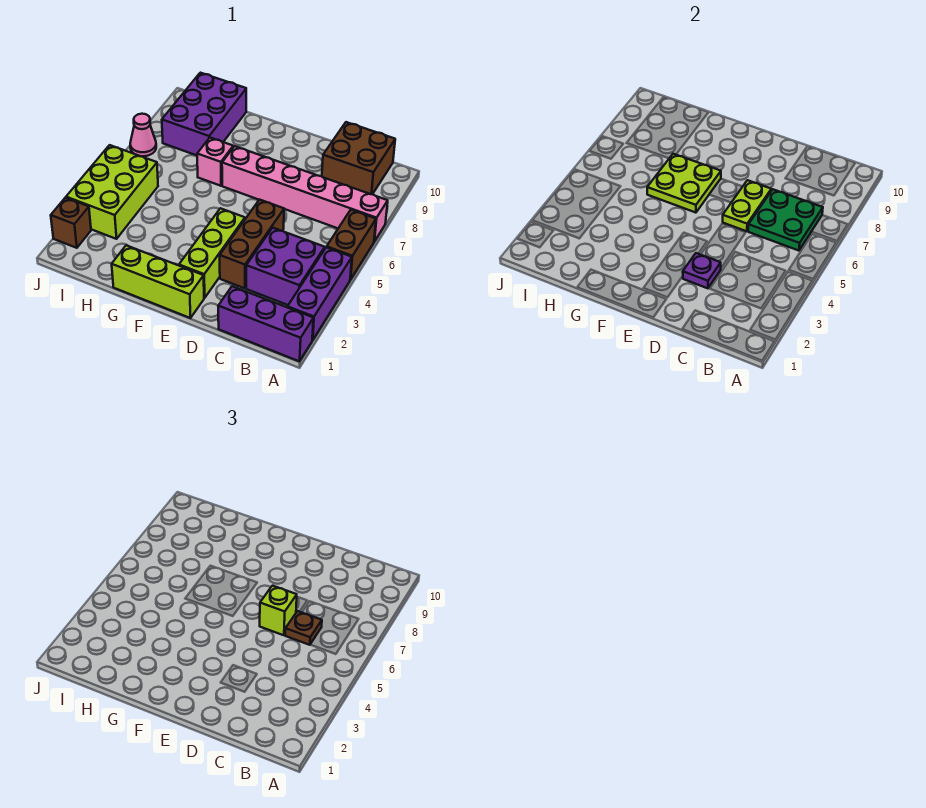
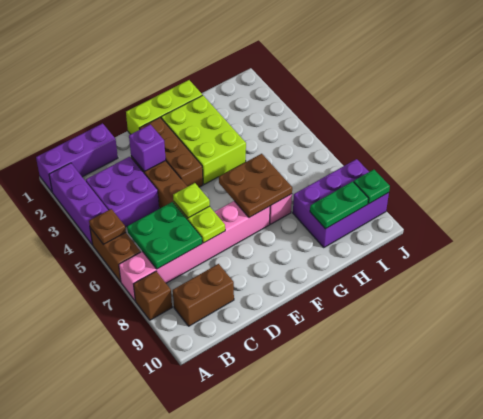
brown brick B9:C10 level 1 -> brown brick B9:C9 level 1
brown plate C6 level 3 -> brown plate A5 level 2
purple plate D3 level 2 -> purple brick D3 level 2
lime brick D6 level 3 -> lime plate D6 level 3
lime brick E2:E4 level 1 -> brown brick E2:E4 level 1
lime plate F6:G7 level 2 -> brown plate F6:G7 level 2
purple brick H8:I10 level 1 -> purple brick H8:J9 level 1
none -> green plate H9:I9 level 2
lime brick I3:J5 level 1 -> lime brick F2:G4 level 1
brown brick J2 level 1 -> brown brick A8 level 1
pink cone J7 level 1 -> none
none -> green plate J9 level 2

